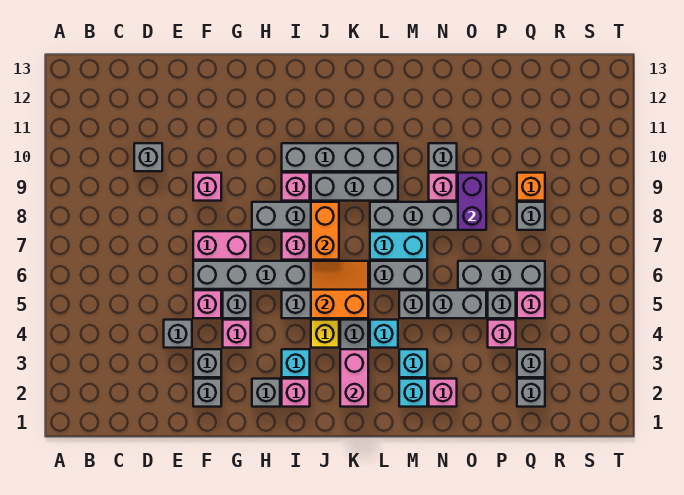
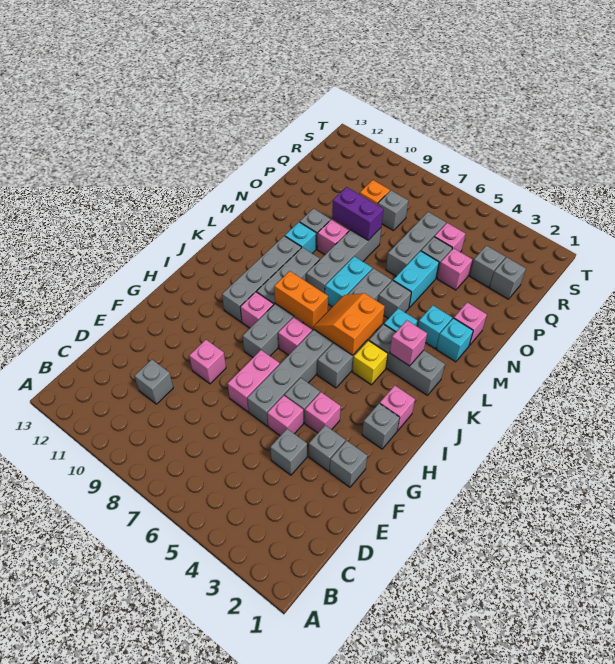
cyan brick I3 level 1 -> cyan brick M10 level 1
pink brick K2:K3 level 2 -> pink brick K3 level 2
grey brick N5:O5 level 1 -> cyan brick N5:O5 level 1

